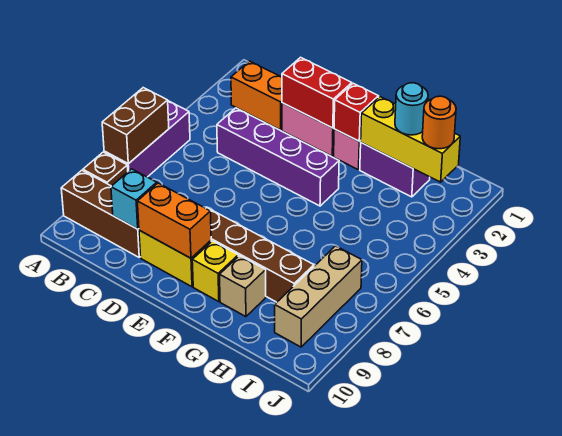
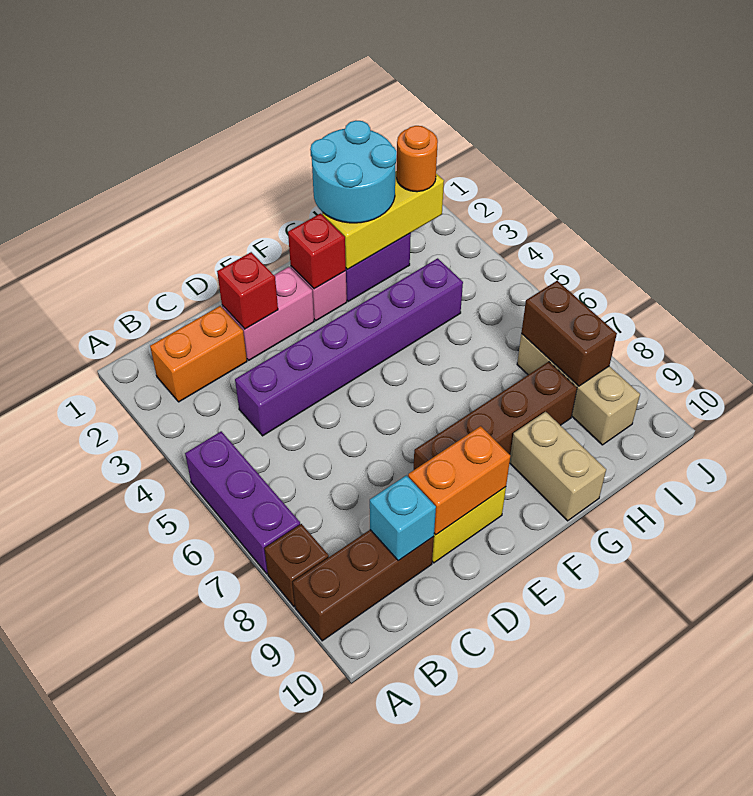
brown brick A6:A7 level 2 -> brown brick I7:I8 level 2
purple brick C4:F4 level 1 -> purple brick C4:H4 level 1
red brick D2:E2 level 2 -> red brick D2 level 2
yellow brick F9 level 1 -> none
tan brick G9 level 1 -> tan brick G9:G10 level 1
cyan round brick H2 level 3 -> cyan round brick G1:H2 level 3

